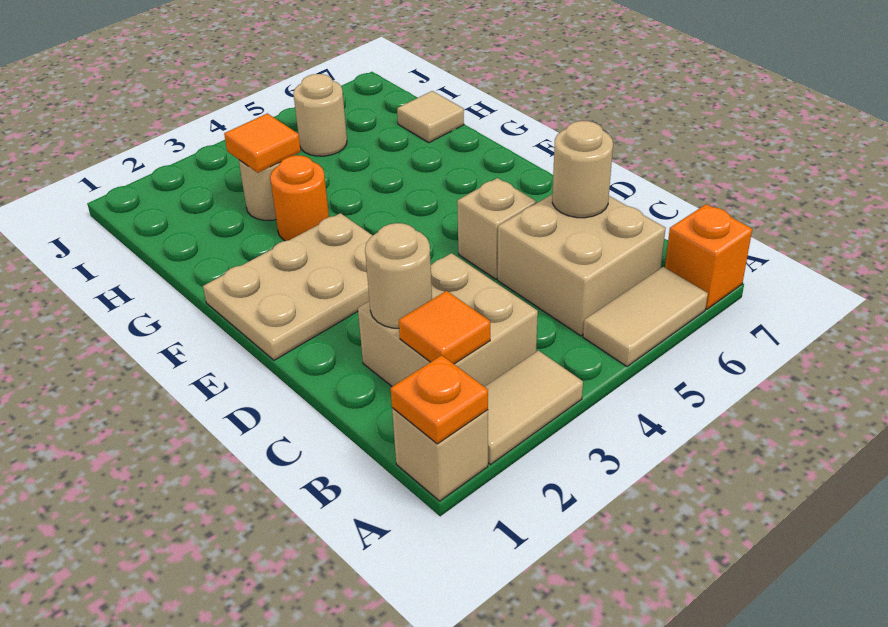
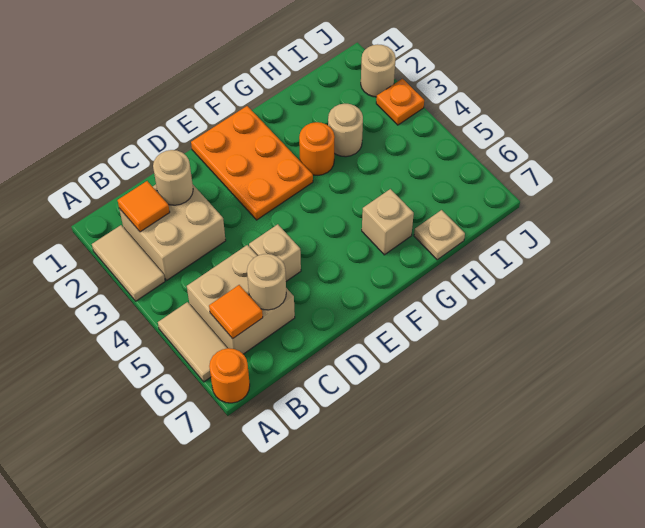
tan brick A1 level 1 -> tan brick G6 level 1
orange plate A1 level 2 -> orange plate J3 level 1
orange brick A7 level 1 -> orange round brick A7 level 1
tan plate E1:F3 level 1 -> orange plate E1:F3 level 1
orange tile H3 level 2 -> orange tile B6 level 2
tan tile H7 level 1 -> tan plate H7 level 1
tan round brick I5 level 1 -> tan round brick J2 level 1

